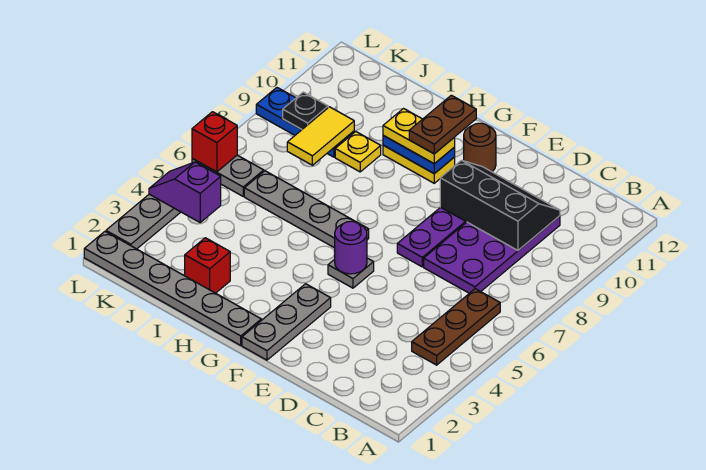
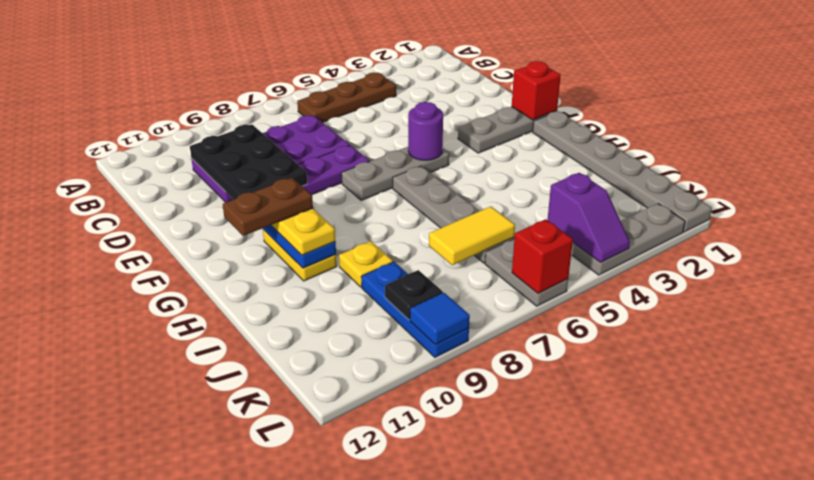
black slope C9:E10 level 2 top 9 -> black plate C9:E10 level 2
grey plate F5 level 1 -> grey plate F5:F7 level 1
brown round brick F11 level 1 -> none
red brick I2 level 1 -> red brick F1 level 2
yellow tile J8:J9 level 2 -> yellow tile J6:J7 level 2
none -> blue tile L9 level 2

